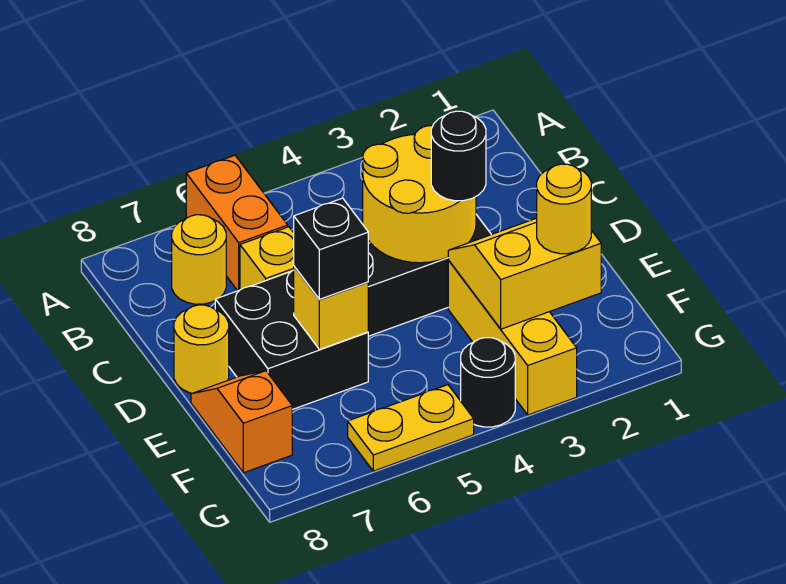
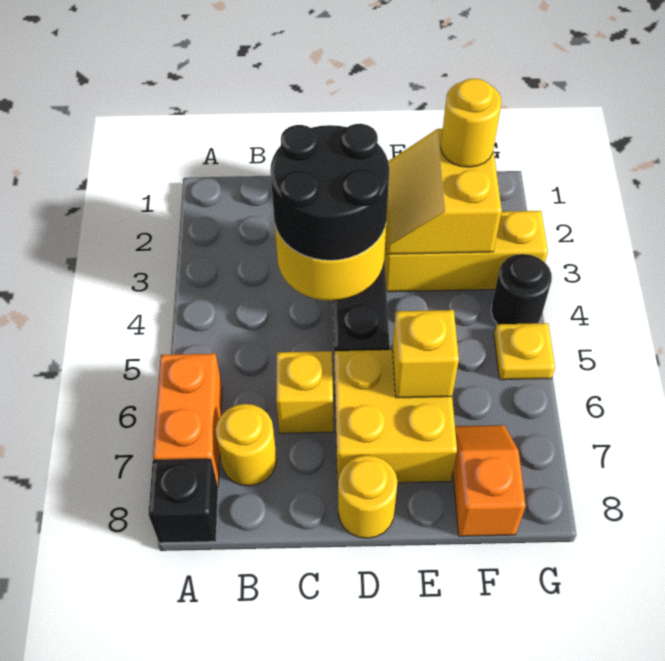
orange brick A6:B6 level 1 -> orange brick A6:A7 level 1
black round brick D3 level 3 -> black round brick C3:D4 level 3
black brick D6:E7 level 1 -> yellow brick D6:E7 level 1
black brick E6 level 3 -> black brick A8 level 1
orange slope E8:F8 level 1 top F -> orange slope F7:F8 level 1 top 8
yellow plate G5:G6 level 1 -> yellow plate G5 level 1

